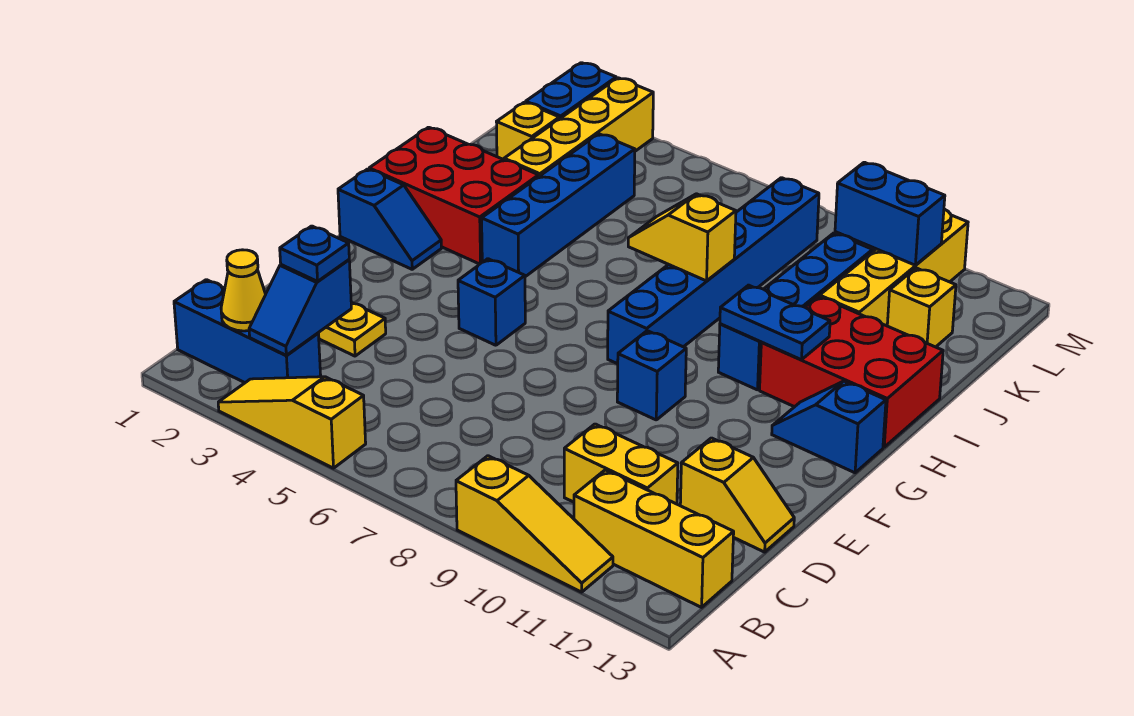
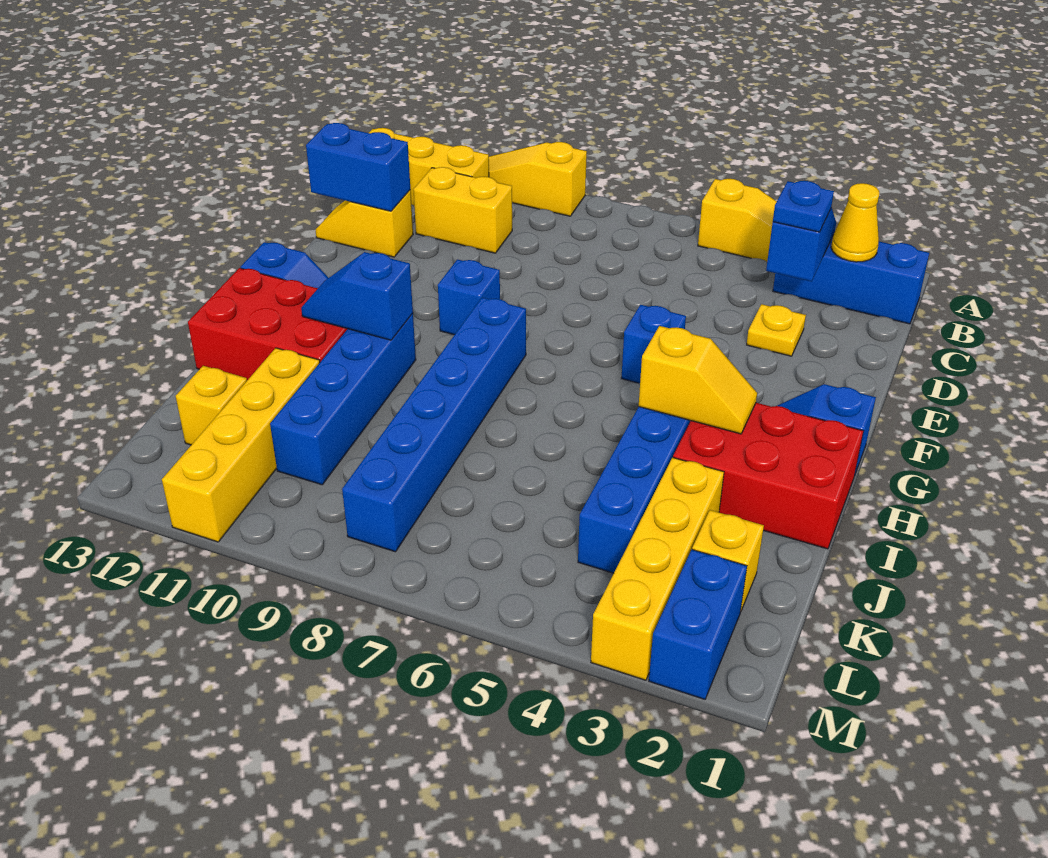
blue plate H10:H11 level 2 -> blue slope H10:H11 level 2 top 10
yellow slope I7:I8 level 2 top 8 -> yellow slope H3:H4 level 2 top 4
blue brick L10:L11 level 2 -> blue brick D12:D13 level 2

